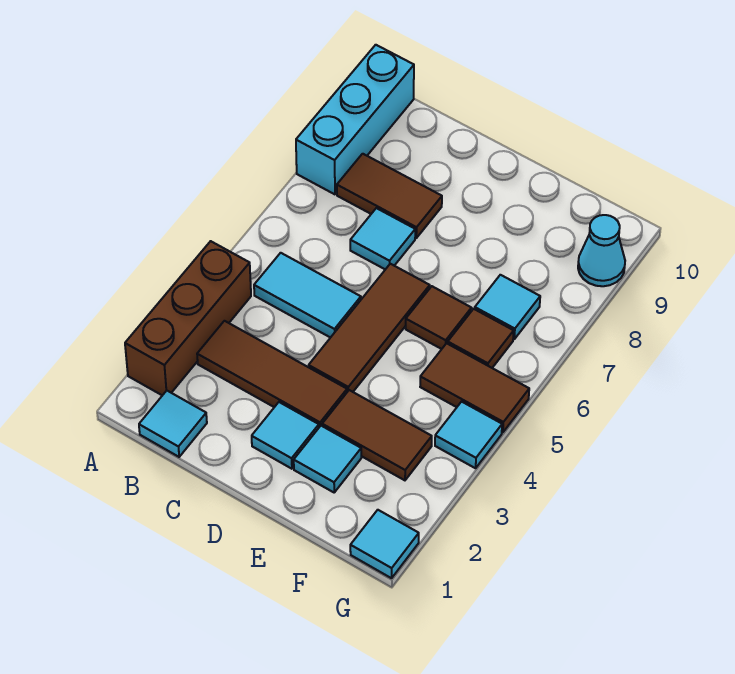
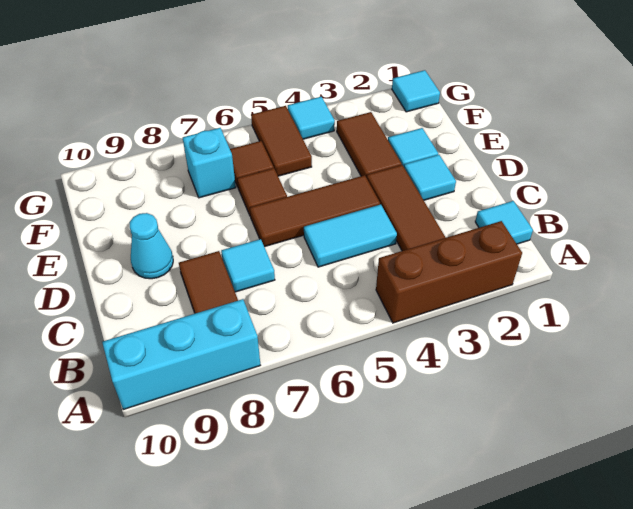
cyan tile B5:C5 level 1 -> cyan tile C4:C5 level 1
cyan tile F7 level 1 -> cyan brick F7 level 1
cyan cone G9 level 1 -> cyan cone D9 level 1

